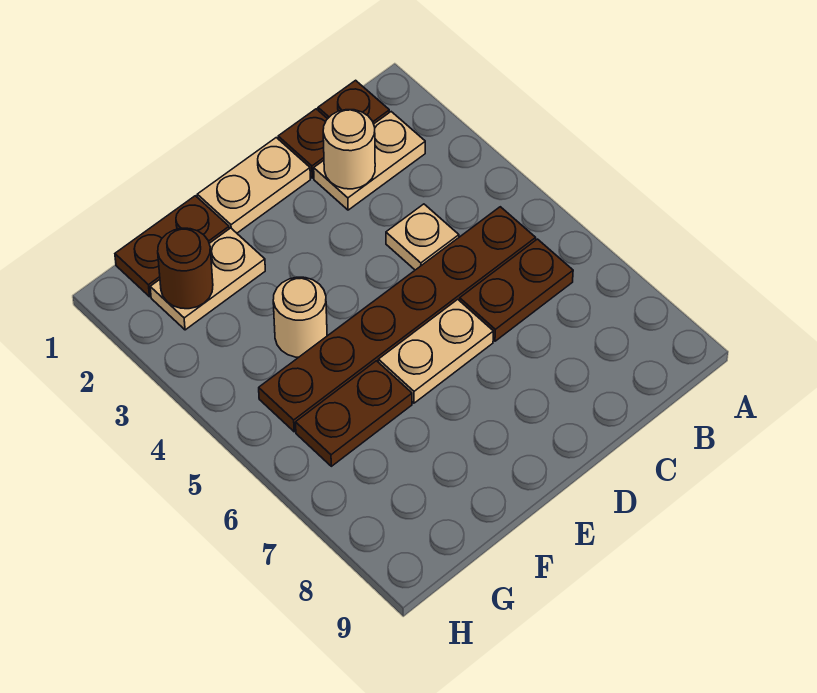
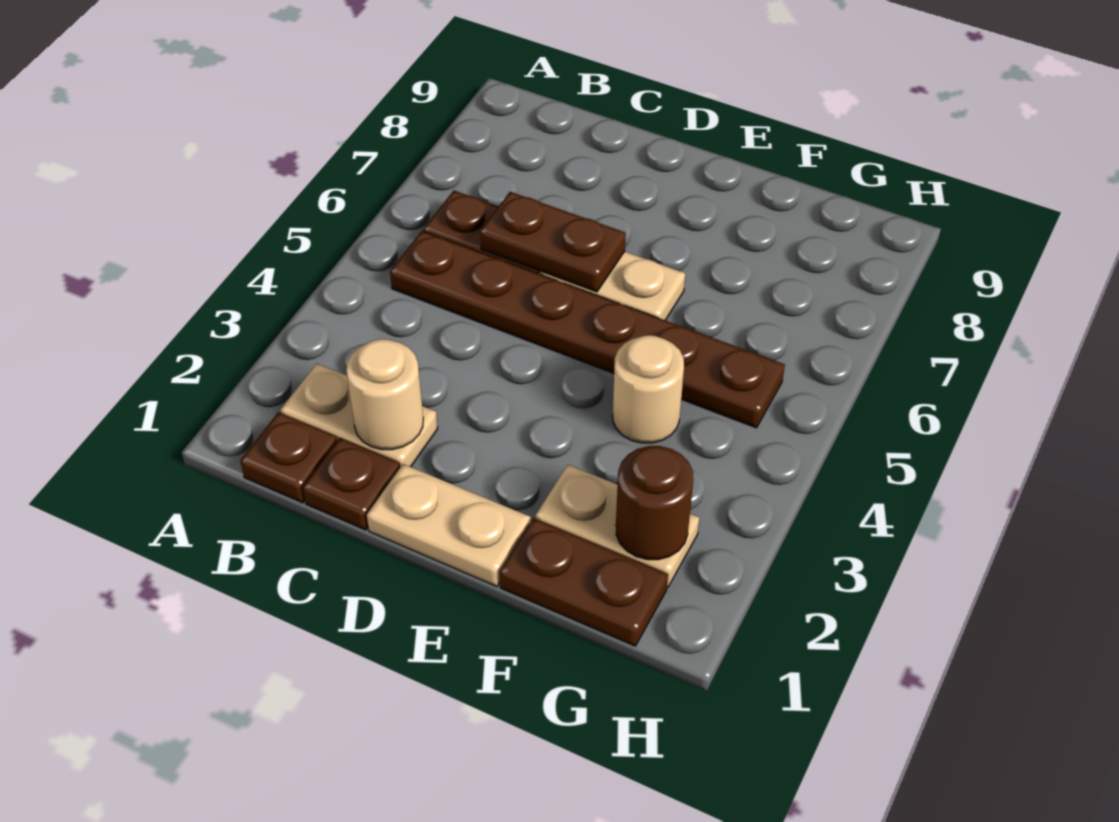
tan plate C4 level 1 -> none
brown plate F6:G6 level 1 -> brown plate C6:D6 level 2

